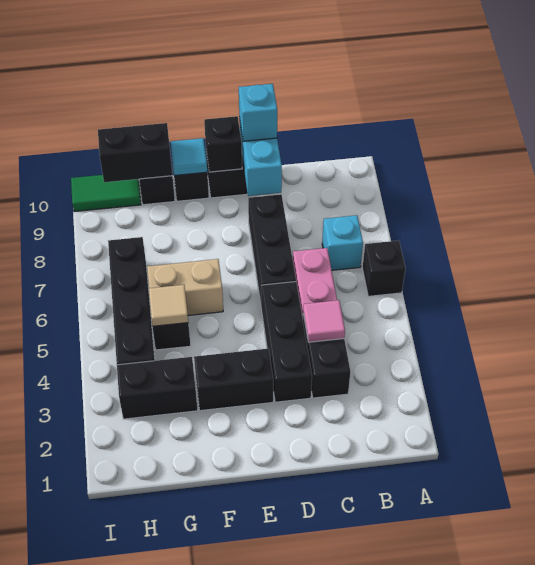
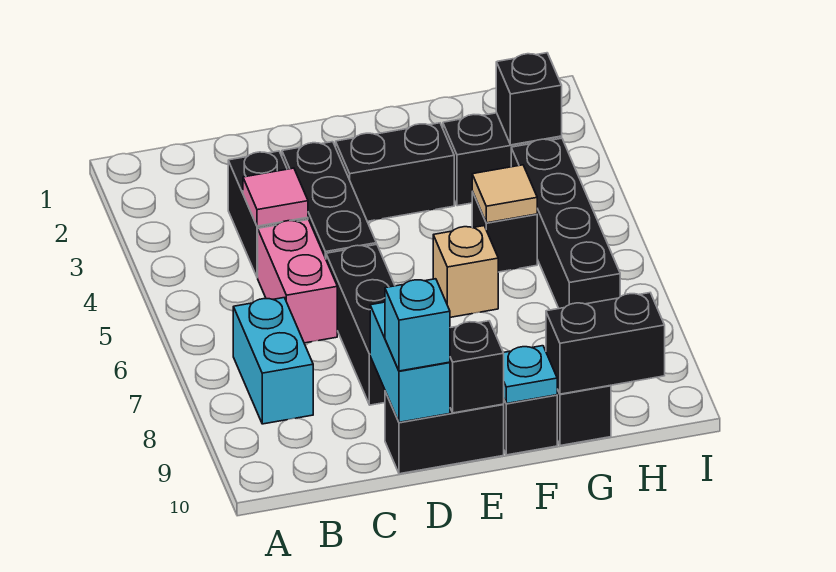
black brick A6 level 1 -> black brick H3 level 2
cyan brick B7 level 1 -> cyan brick B7:B8 level 1
tan brick F6:G6 level 1 -> tan brick F6 level 1
cyan tile F10 level 2 -> cyan plate F10 level 2
green tile H10:I10 level 1 -> none

